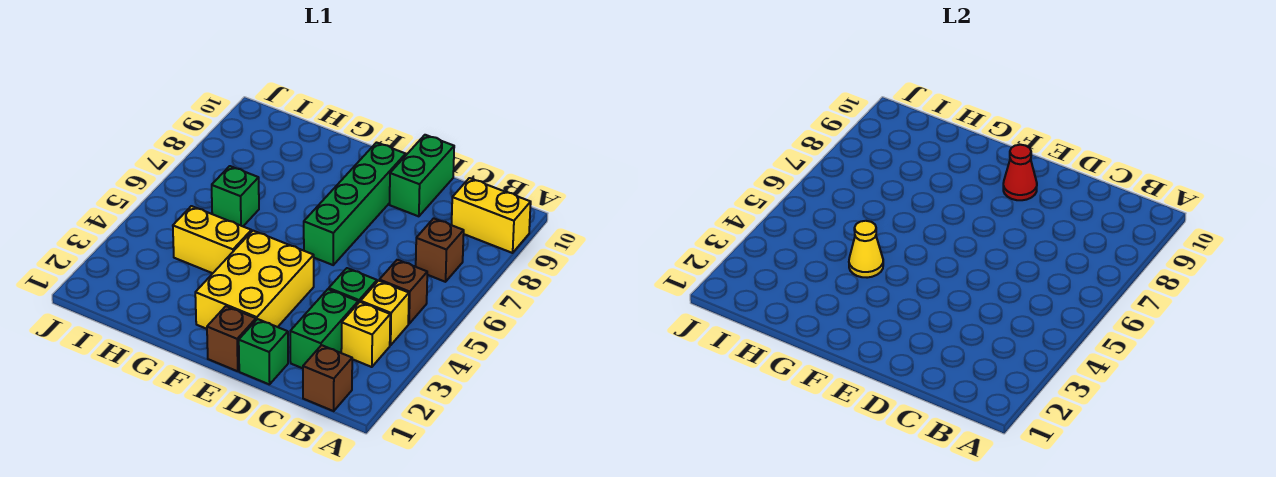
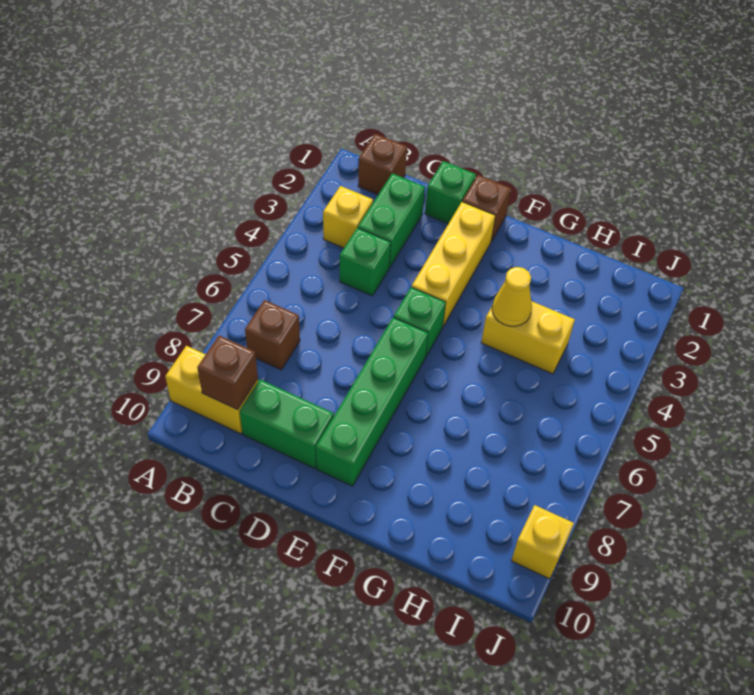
yellow brick B4 level 1 -> yellow brick J9 level 1
brown brick B5 level 1 -> brown brick B9 level 2
green brick D9:D10 level 1 -> green brick C9:D9 level 1
yellow brick E2:F4 level 1 -> yellow brick E2:E4 level 1
red cone E9 level 2 -> none
green brick H6 level 1 -> green brick E5 level 1

